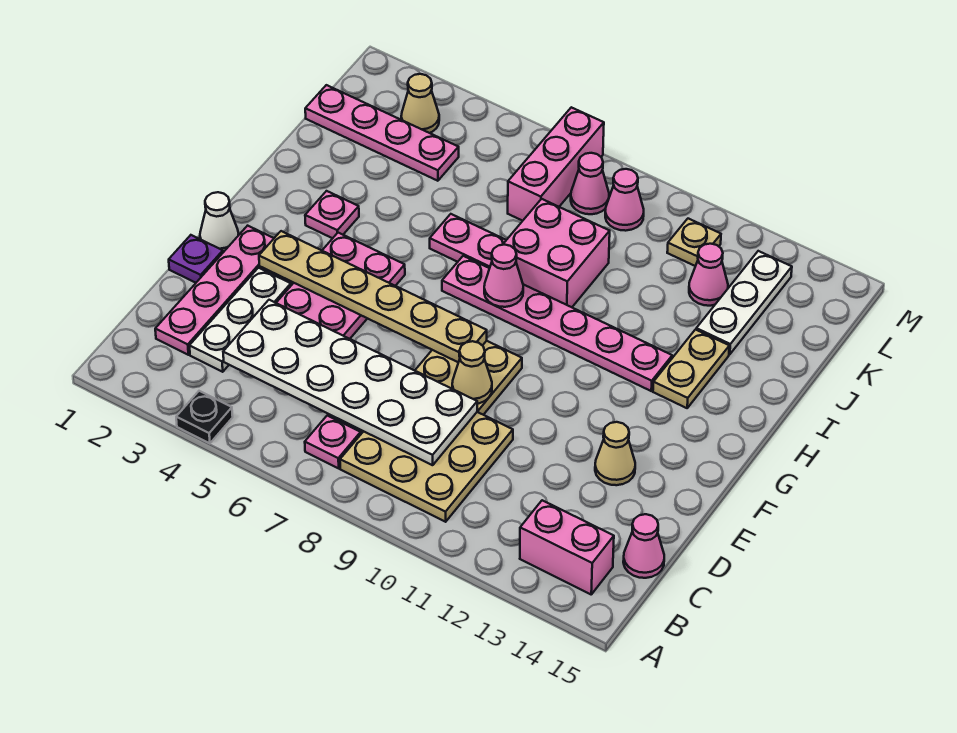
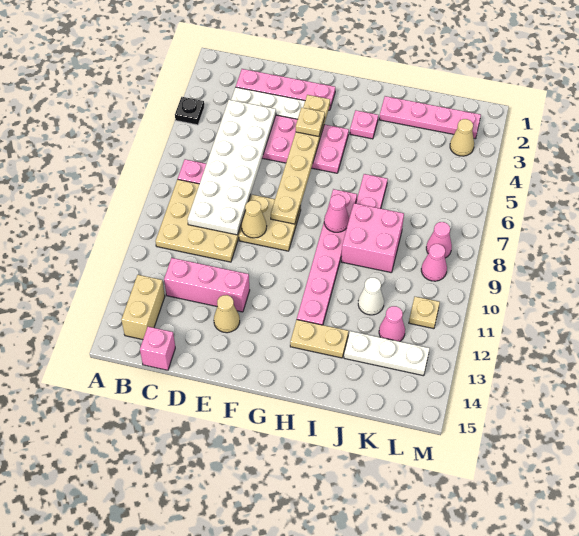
pink brick B13:B14 level 1 -> tan brick B13:B14 level 1
pink cone C15 level 1 -> pink brick C15 level 1
purple plate E1 level 1 -> none
white cone F1 level 1 -> white cone J11 level 1
none -> tan plate F4 level 3
pink plate K1:K4 level 1 -> pink plate I2:L2 level 1
pink brick K7:M7 level 1 -> pink brick C12:E12 level 1

